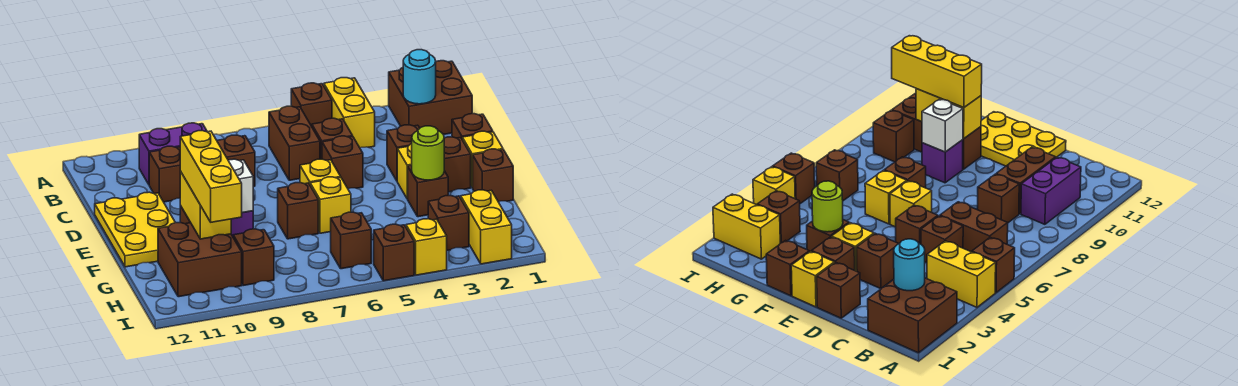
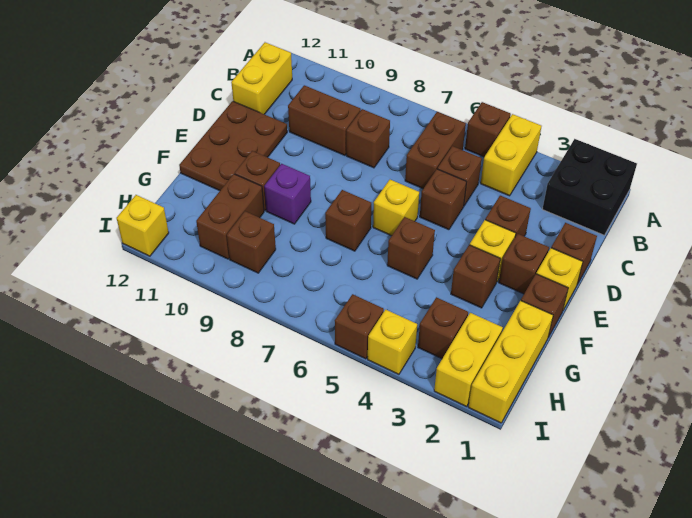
brown brick A1:B2 level 1 -> black brick A1:B2 level 1
cyan round brick B2 level 2 -> none
purple brick B9:B10 level 1 -> none
yellow plate D11:F12 level 1 -> brown plate D11:F12 level 1
lime round brick F3 level 2 -> none
yellow brick F6 level 1 -> yellow brick I12 level 1
white brick F9 level 2 -> none
yellow brick F10:G10 level 2 -> yellow brick B12:C12 level 1
yellow brick F10:H10 level 3 -> yellow brick G1:I1 level 1
brown brick G10:H11 level 1 -> brown brick G10:H10 level 1
brown brick H6 level 1 -> brown brick F5 level 1

